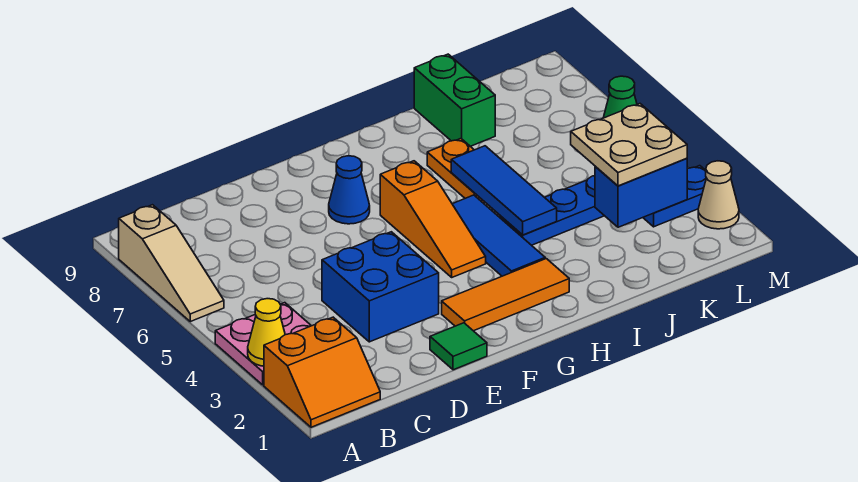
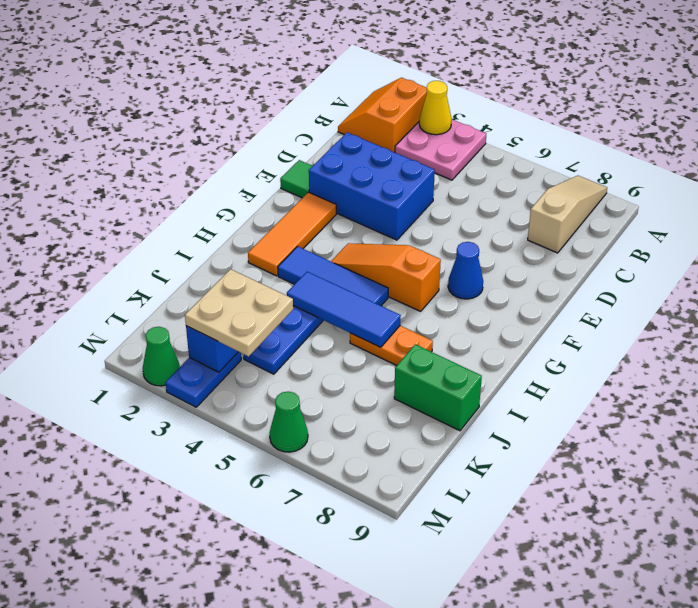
tan slope A6:A8 level 1 top 8 -> tan slope A8:C8 level 1 top C
blue brick D3:E4 level 1 -> blue brick D2:E4 level 1
tan cone M2 level 1 -> green cone M2 level 1

